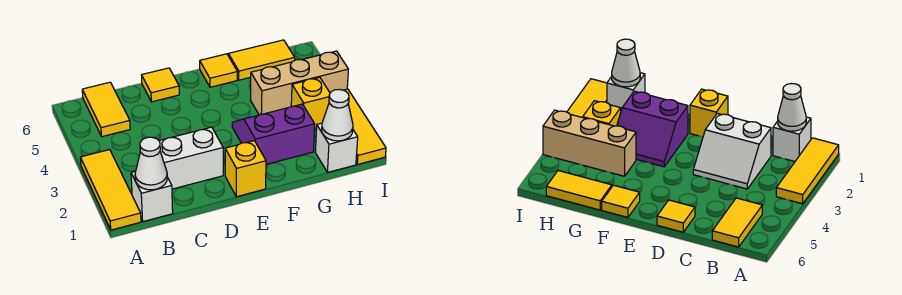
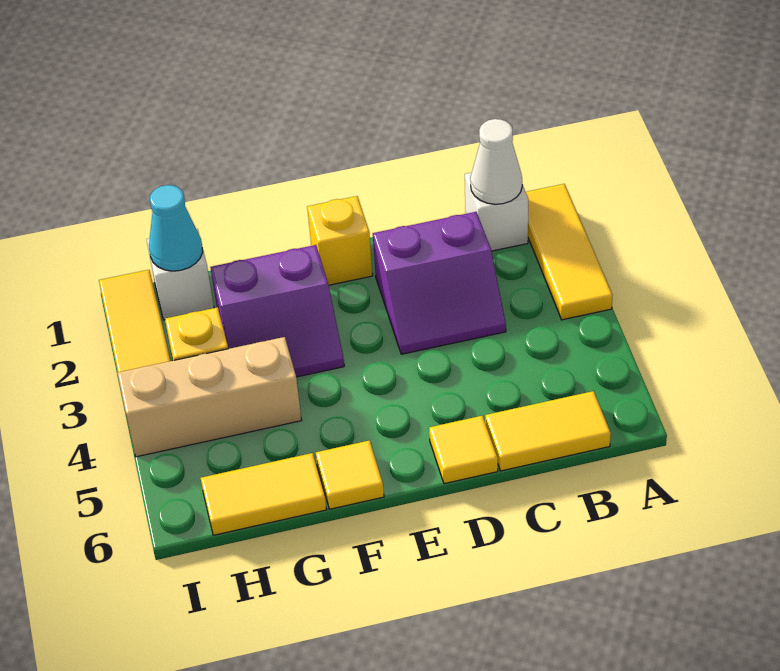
yellow tile B5:B6 level 1 -> yellow tile B6:C6 level 1
white slope C2:D3 level 1 top 2 -> purple slope C2:D3 level 1 top 2
white cone H1 level 2 -> cyan cone H1 level 2

